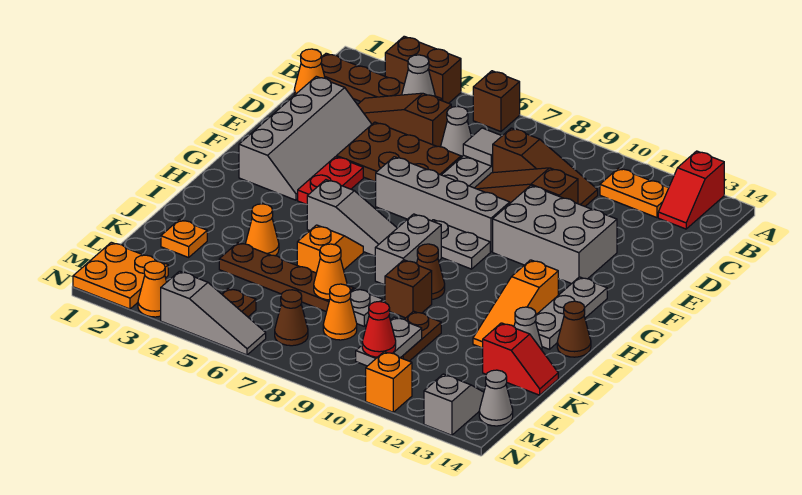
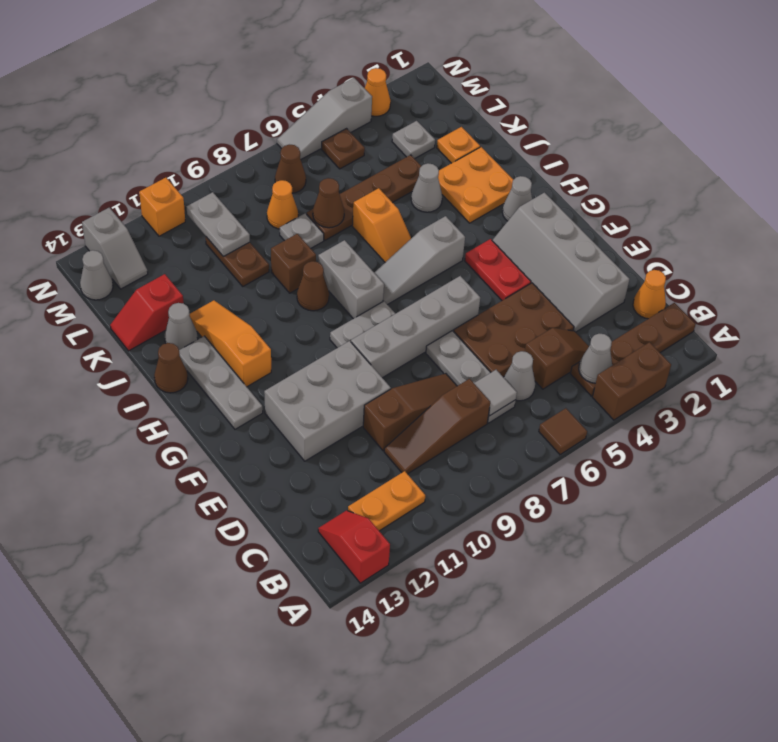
brown brick A6 level 1 -> brown tile A6 level 1
brown slope C3:C5 level 1 top 5 -> brown slope C4:C5 level 1 top 5
none -> grey cone H2 level 1
orange cone J4 level 1 -> grey cone J4 level 1
orange cone K7 level 2 -> brown cone K7 level 2
none -> grey plate L3 level 1
orange plate M1:N2 level 1 -> orange plate I2:J3 level 1
red cone M10 level 3 -> none

